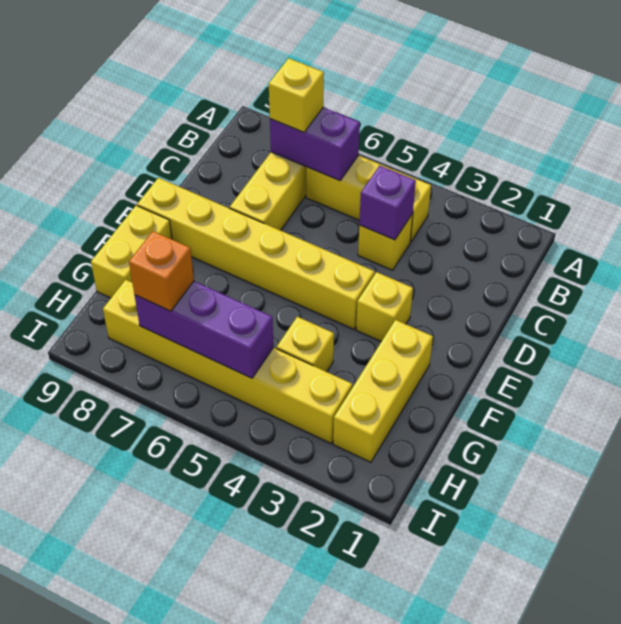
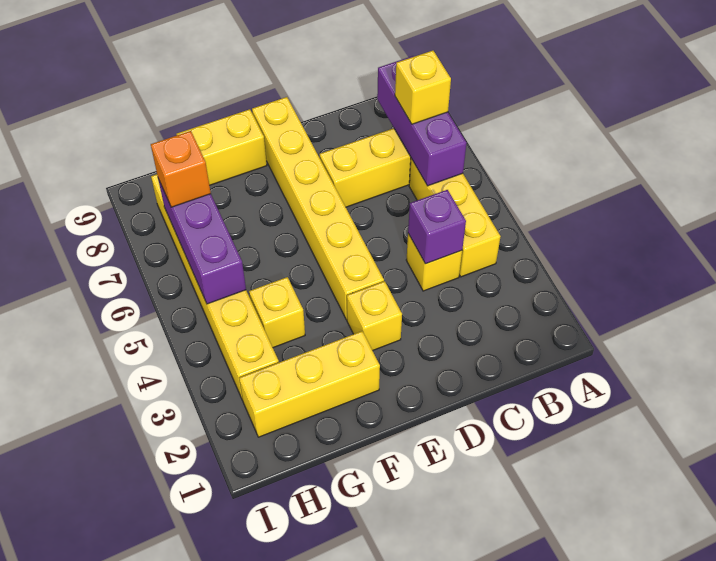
purple brick B6:B7 level 2 -> purple brick B6:B8 level 2

